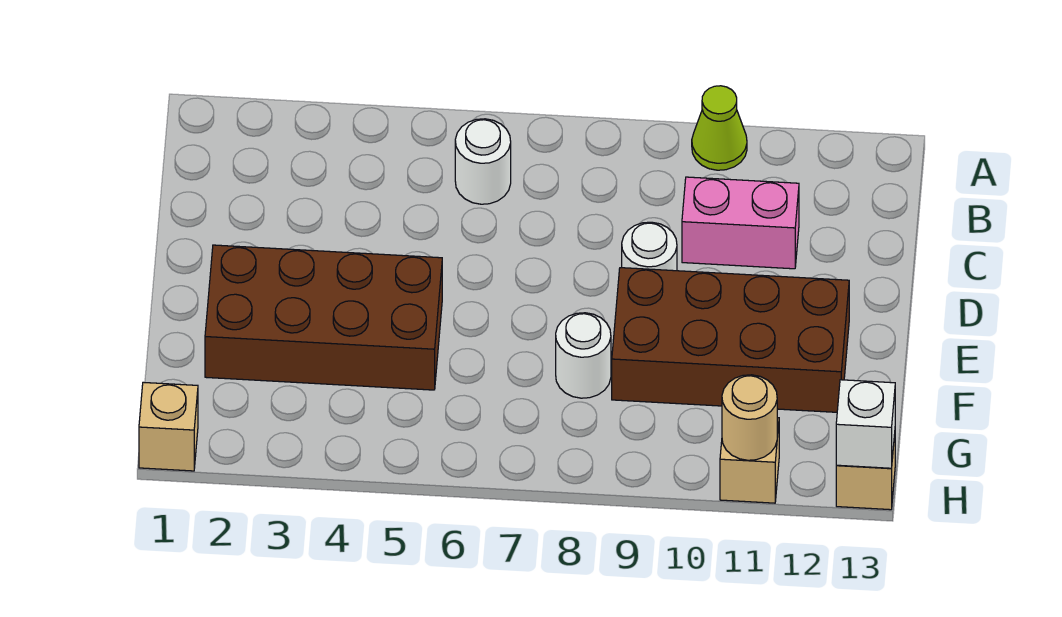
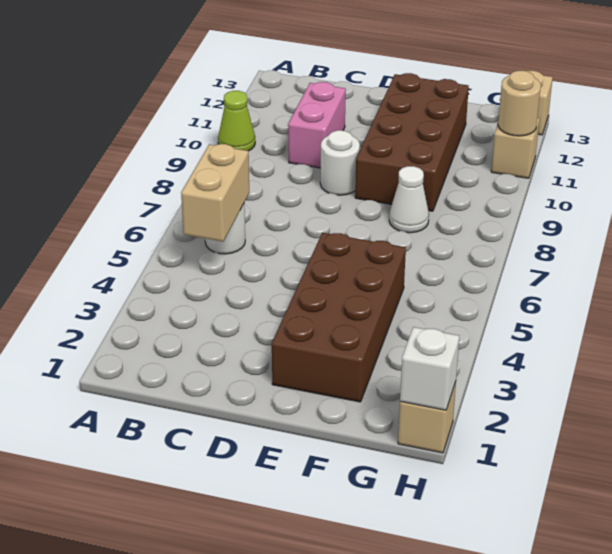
none -> tan brick B5:B6 level 2
white round brick F8 level 1 -> white cone F8 level 1
white brick H13 level 2 -> white brick H1 level 2

